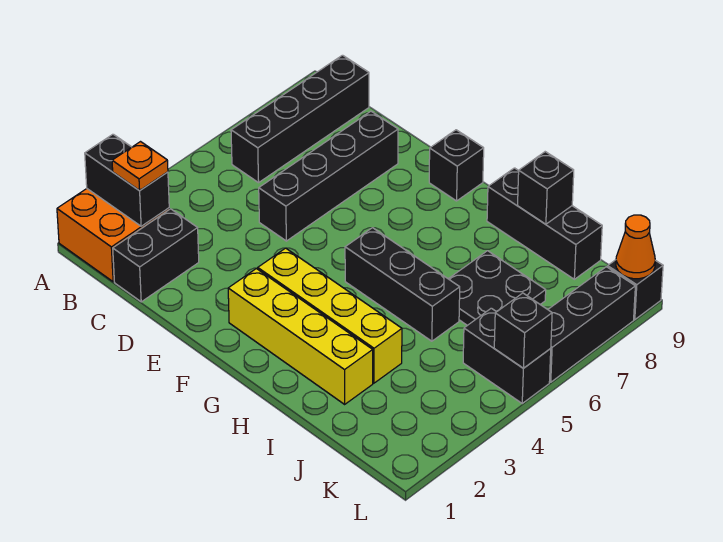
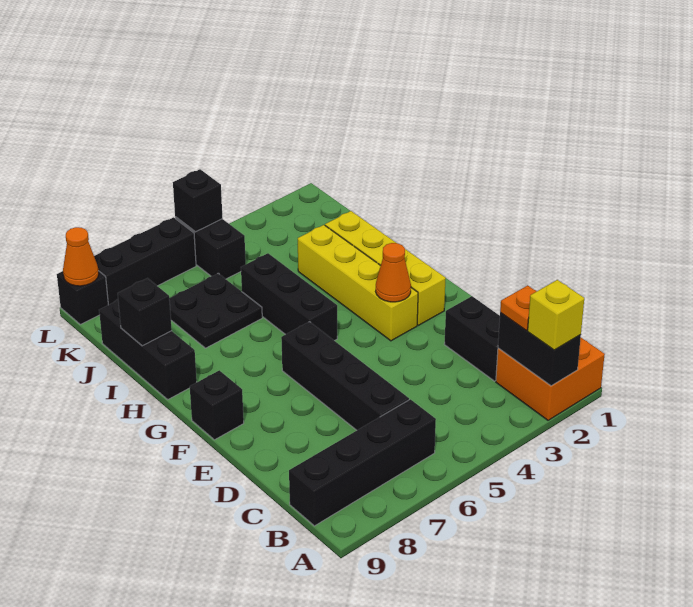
none -> yellow brick A2 level 3
black brick C1:C2 level 1 -> black brick C2:D2 level 1
black brick D5:D8 level 1 -> black brick C6:F6 level 1
none -> orange cone F3 level 2

